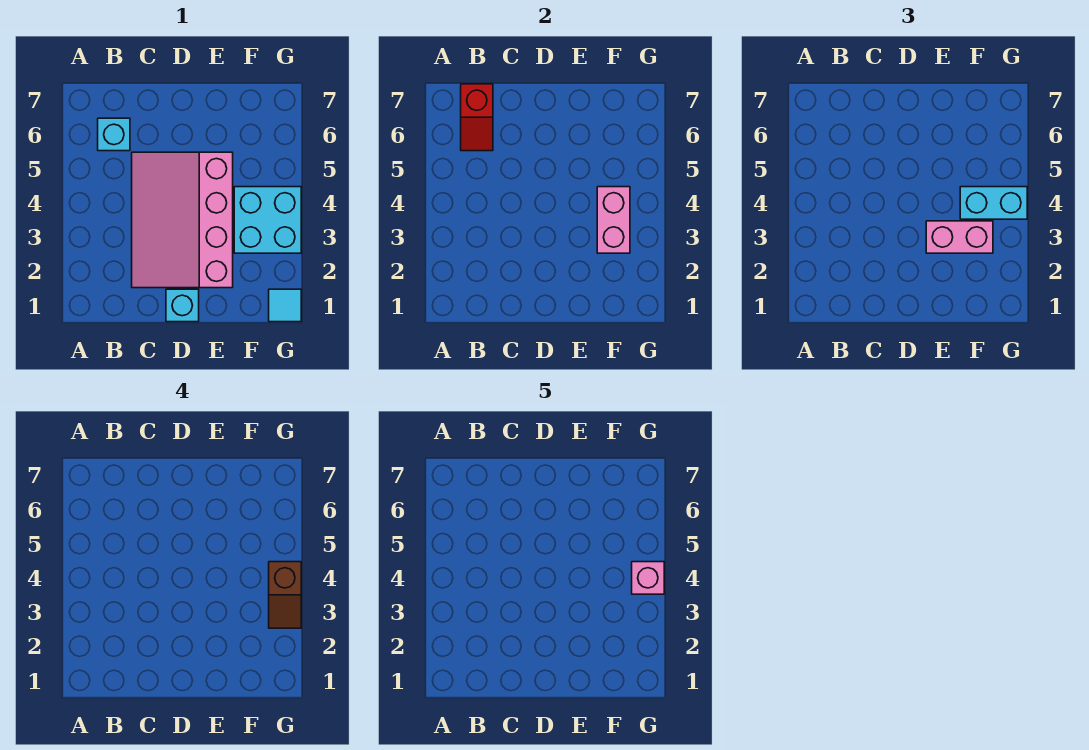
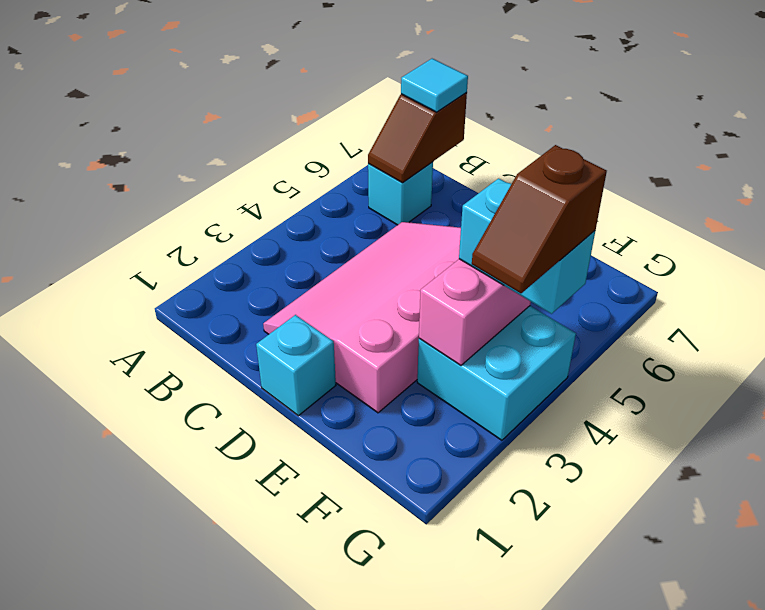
red slope B6:B7 level 2 top 7 -> brown slope B6:B7 level 2 top 7
pink brick E3:F3 level 3 -> none
cyan tile G1 level 1 -> cyan tile B7 level 3
pink brick G4 level 5 -> none

